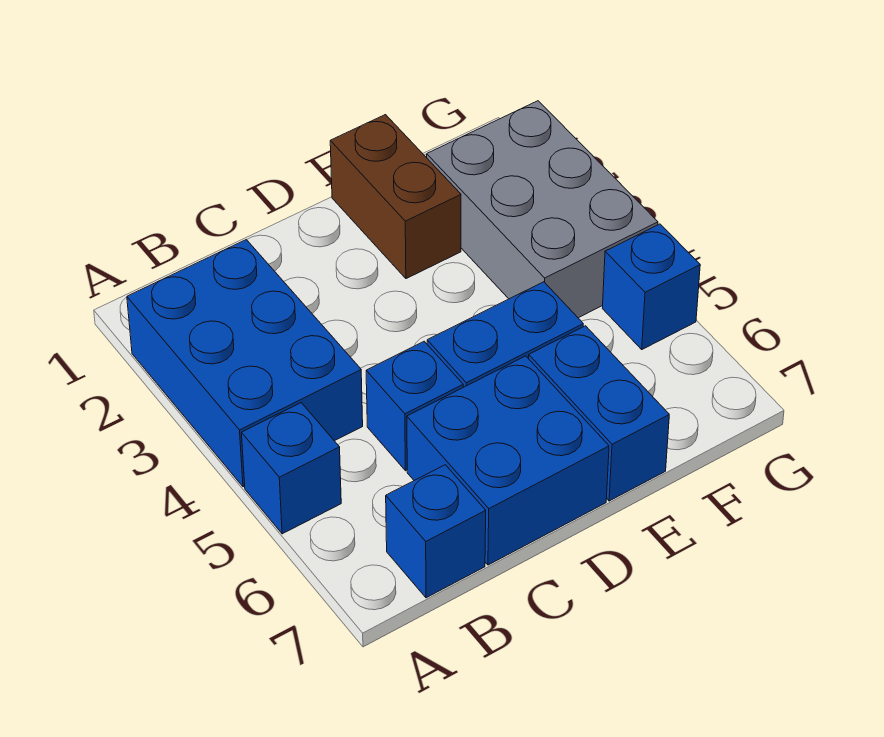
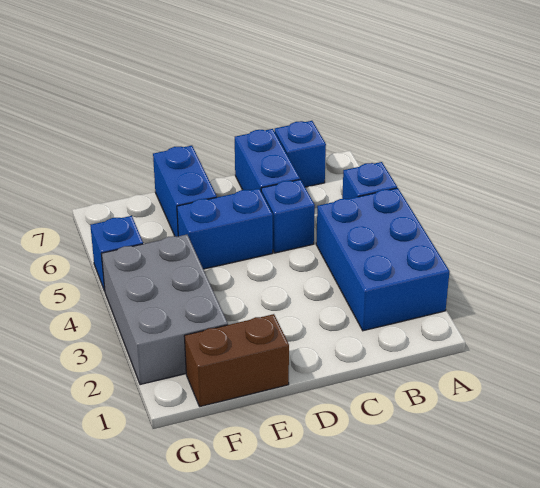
blue brick C6:D7 level 1 -> blue brick C6:C7 level 1
brown brick E1:E2 level 1 -> brown brick E1:F1 level 1

